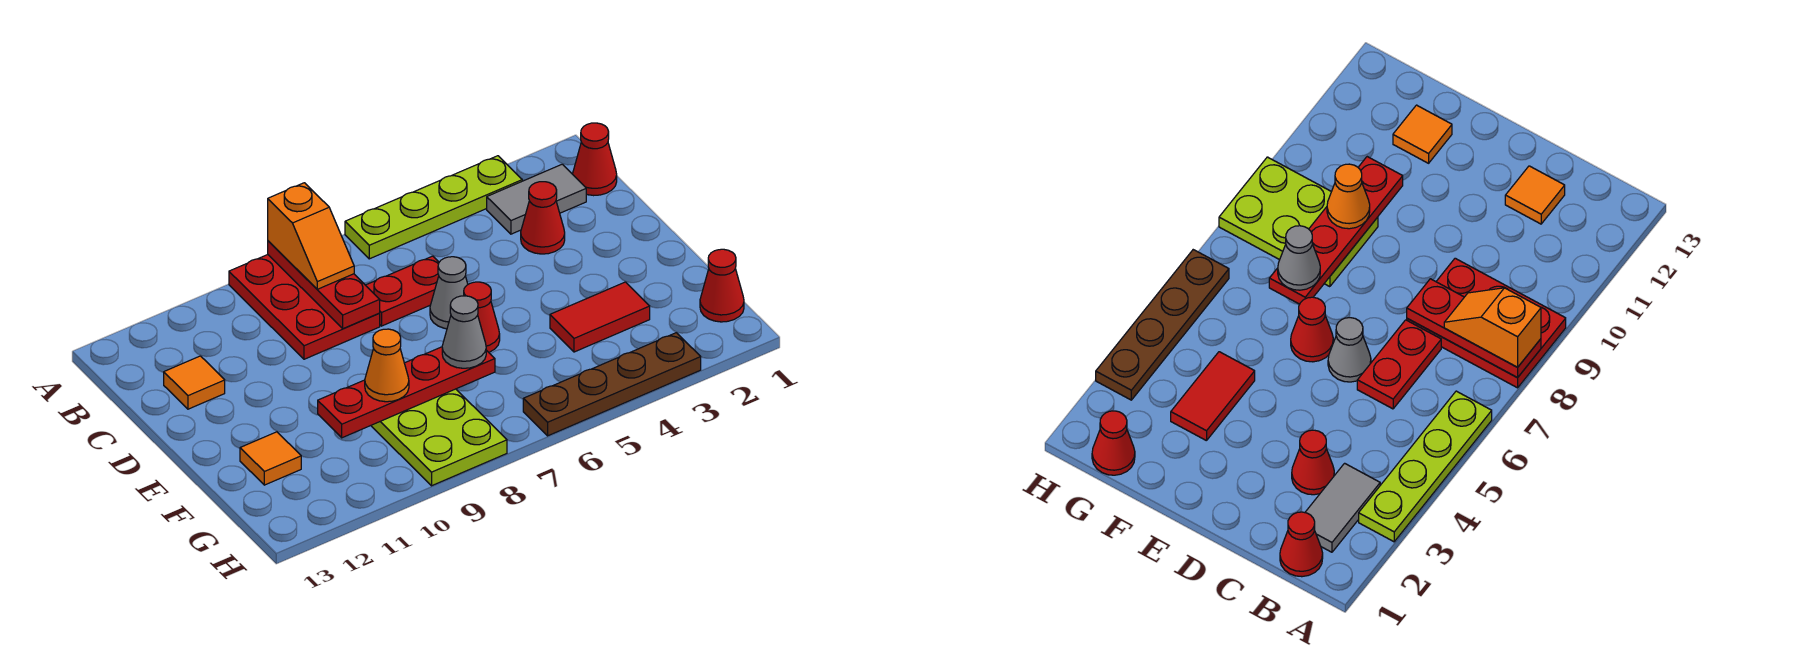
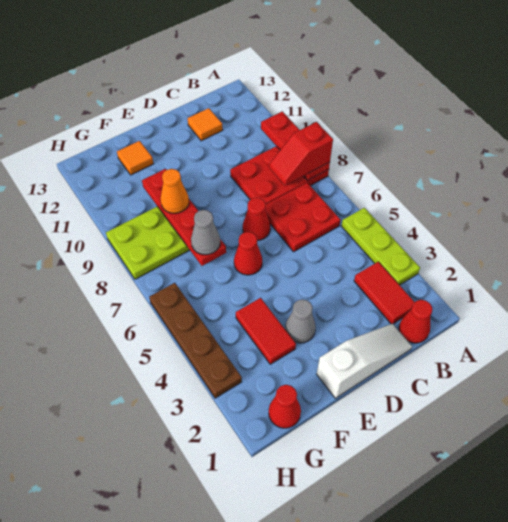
lime plate A3:A6 level 1 -> lime plate A3:A5 level 1
red plate A8:C8 level 2 -> red plate A8:A10 level 2
orange slope A8:B8 level 3 top A -> red slope A8:B8 level 3 top A
grey tile B2:B3 level 1 -> red tile B2:B3 level 1
none -> white slope C1:E1 level 1 top E
red cone C3 level 1 -> red cone D7 level 1
red plate C6:C7 level 1 -> red plate B6:C7 level 1
grey cone D6 level 1 -> grey cone E3 level 1

